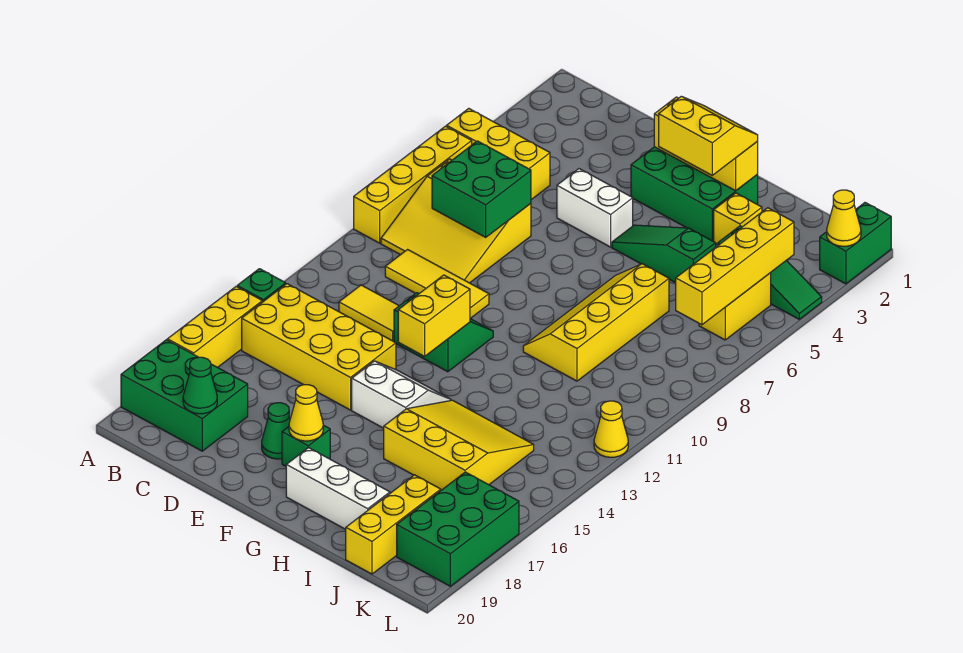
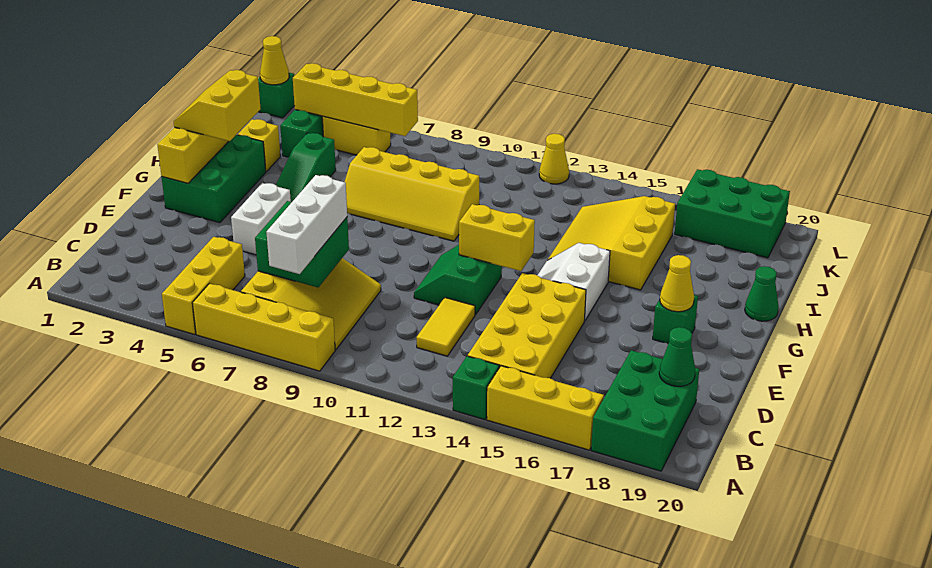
yellow tile C10:E10 level 1 -> none
green cone E18 level 1 -> green cone H20 level 1
white brick G19:I19 level 1 -> white brick B8:D8 level 3
yellow brick J18:J20 level 1 -> none
green brick L1:L2 level 1 -> green brick L2 level 1

